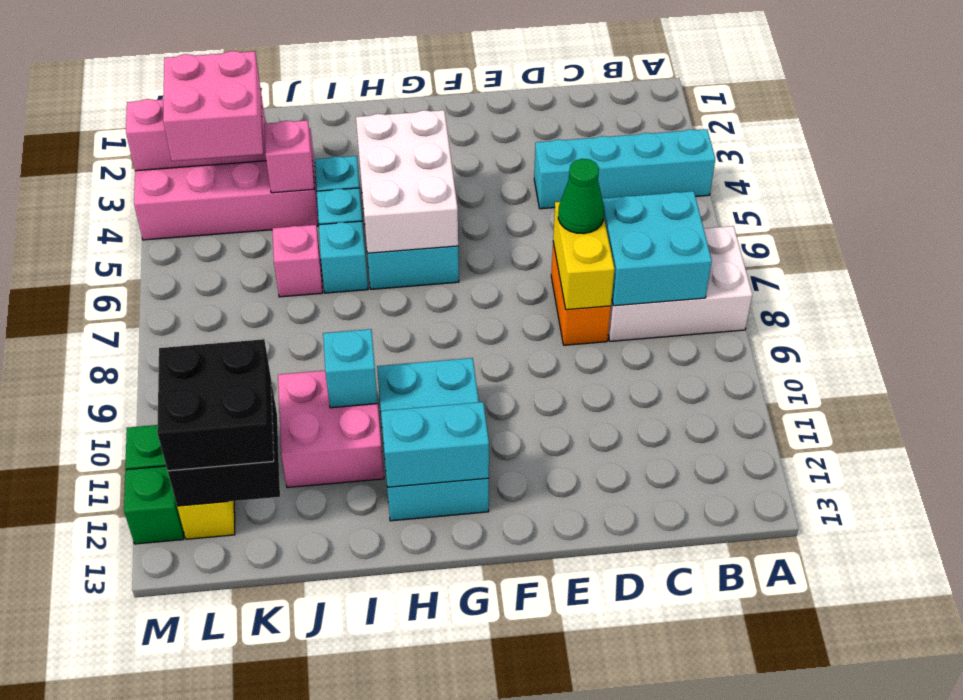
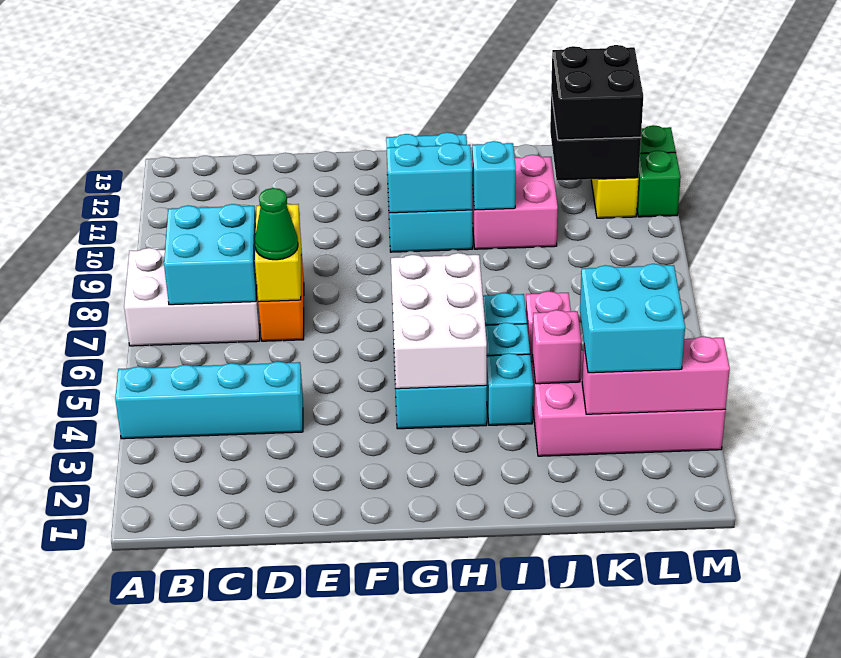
cyan brick G12:H12 level 2 -> cyan brick G10:H10 level 2
pink brick K3:L4 level 3 -> cyan brick K3:L4 level 3

